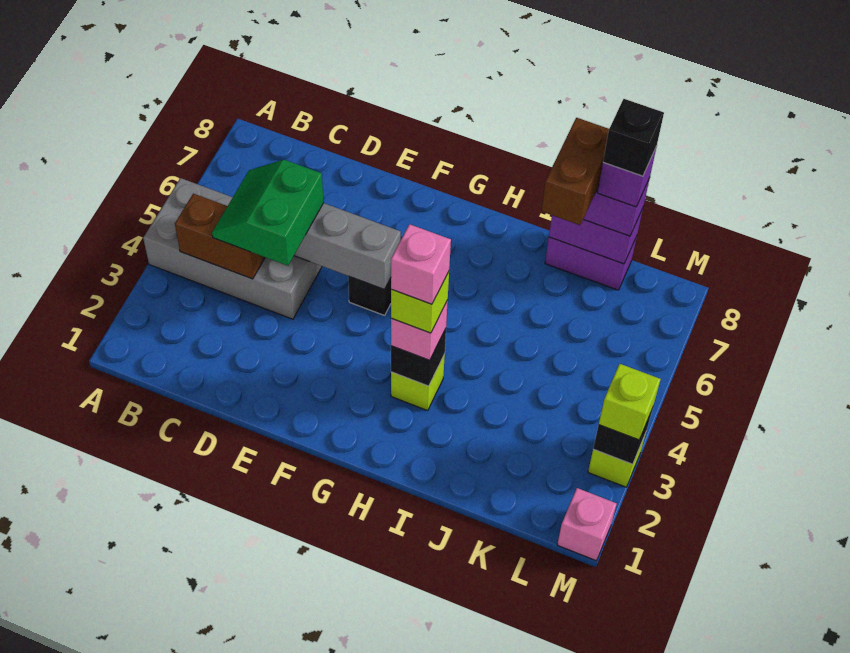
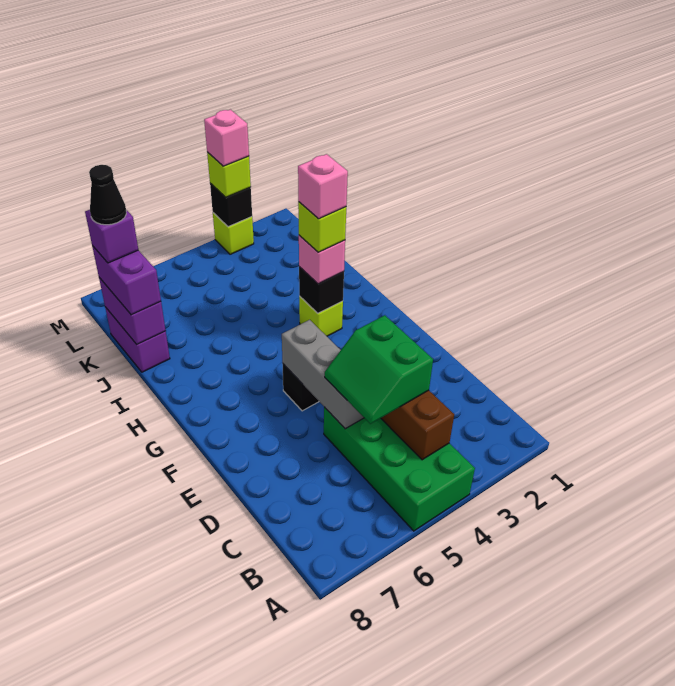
grey brick A4:D5 level 1 -> green brick A4:D5 level 1
green slope C4:D5 level 3 top D -> green slope C4:D5 level 3 top 4
brown brick J7:J8 level 4 -> none
black brick K8 level 5 -> black cone K8 level 5
pink brick M1 level 1 -> pink brick M3 level 4

